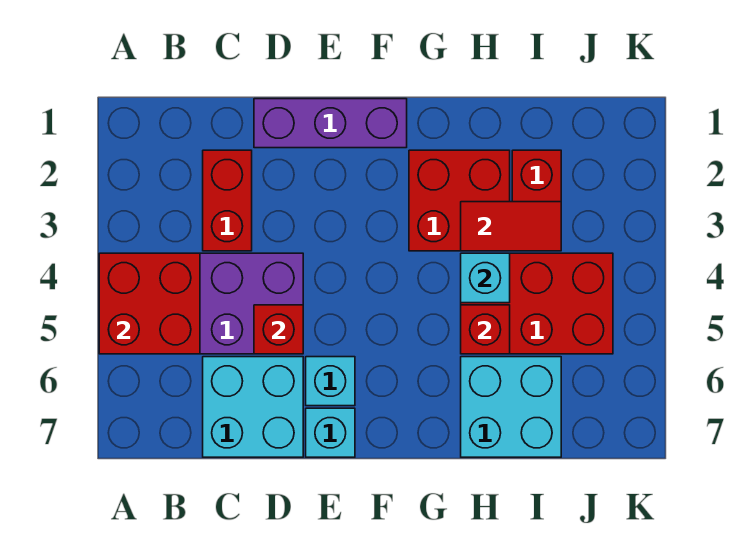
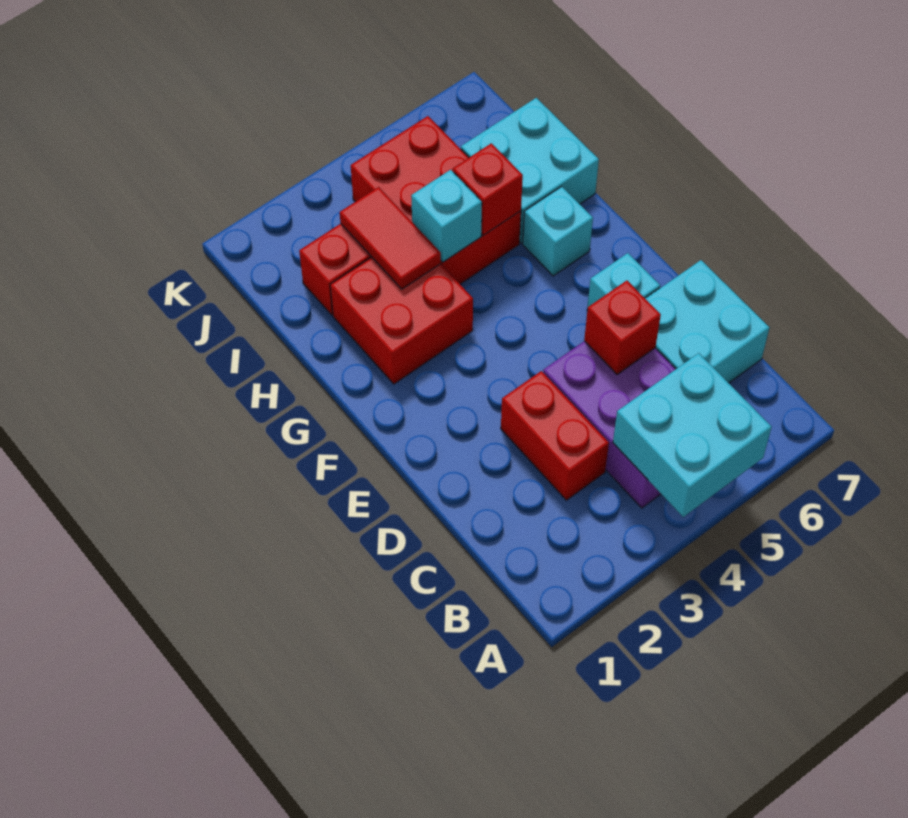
red brick A4:B5 level 2 -> cyan brick A4:B5 level 2
red brick C2:C3 level 1 -> red brick C3:D3 level 1
purple brick D1:F1 level 1 -> none
cyan brick E7 level 1 -> cyan brick G6 level 1

